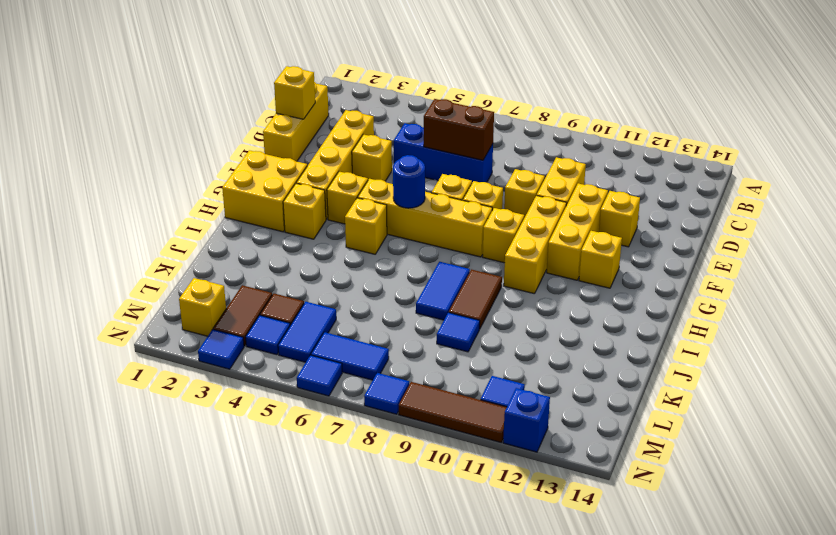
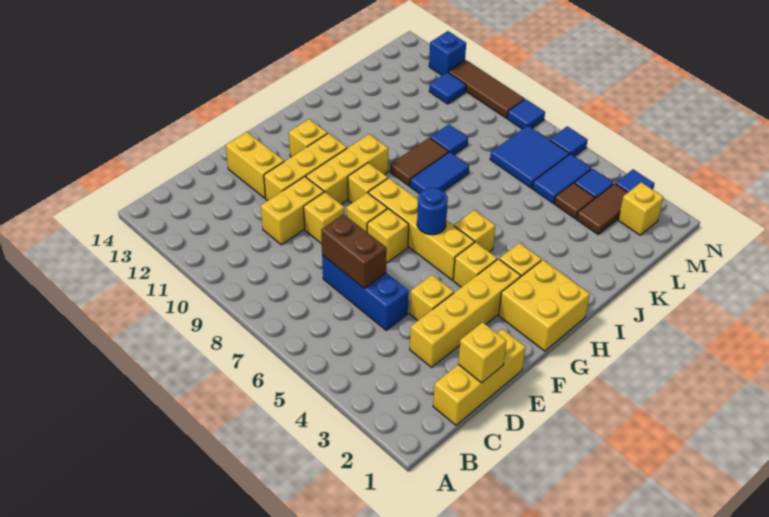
yellow brick E12 level 1 -> yellow brick E12:E13 level 1
blue tile M6:M7 level 1 -> blue tile L6:M7 level 1

